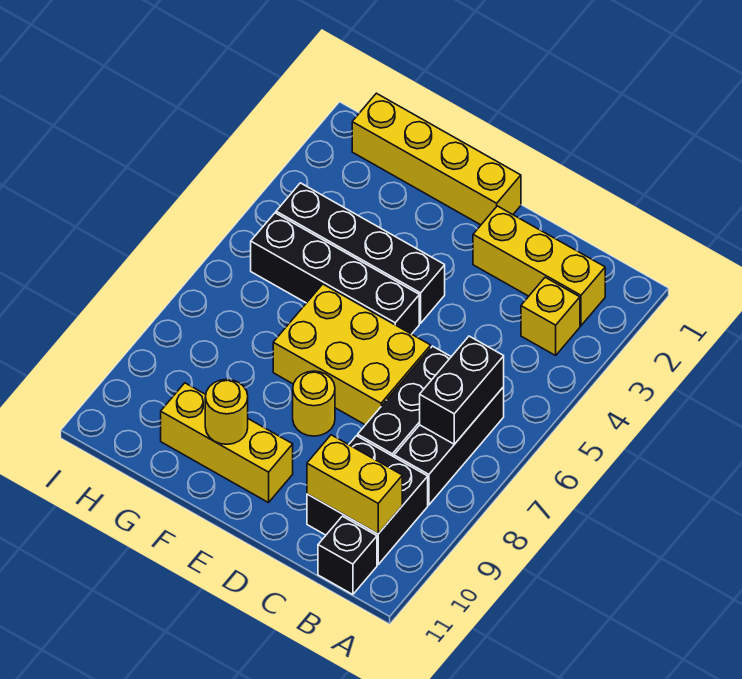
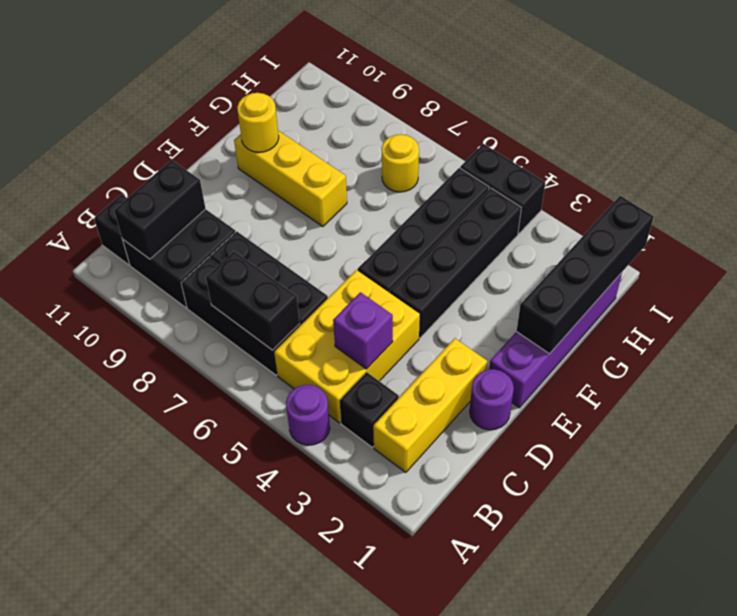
none -> purple round brick A4 level 1
yellow brick B3 level 1 -> black brick B3 level 1
yellow brick B10:C10 level 2 -> black brick B10:C10 level 2
none -> purple brick C4 level 2
none -> purple round brick D1 level 1
yellow brick D6:F7 level 1 -> yellow brick B4:D5 level 1
yellow brick E1:H1 level 1 -> purple brick E1:H1 level 1
yellow round brick E8 level 1 -> yellow round brick H7 level 1
yellow brick E10:G10 level 1 -> yellow brick F8:F10 level 1
none -> black brick F1:I1 level 2
none -> black brick I4:I5 level 1

